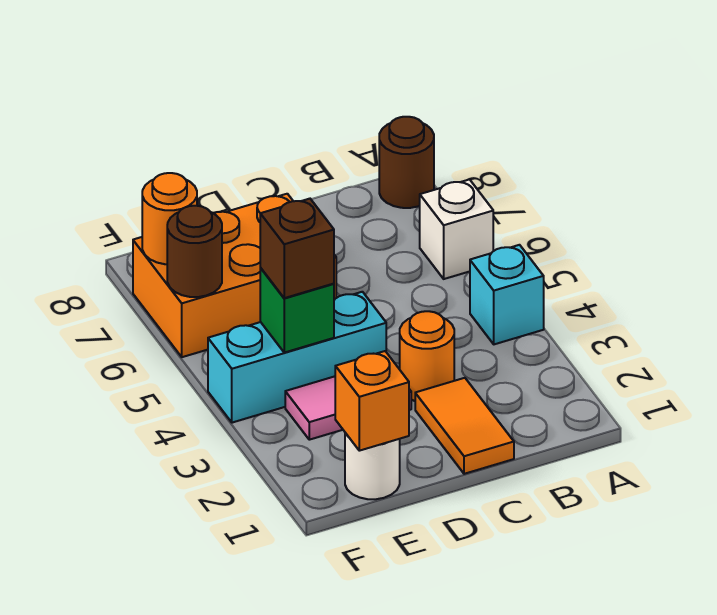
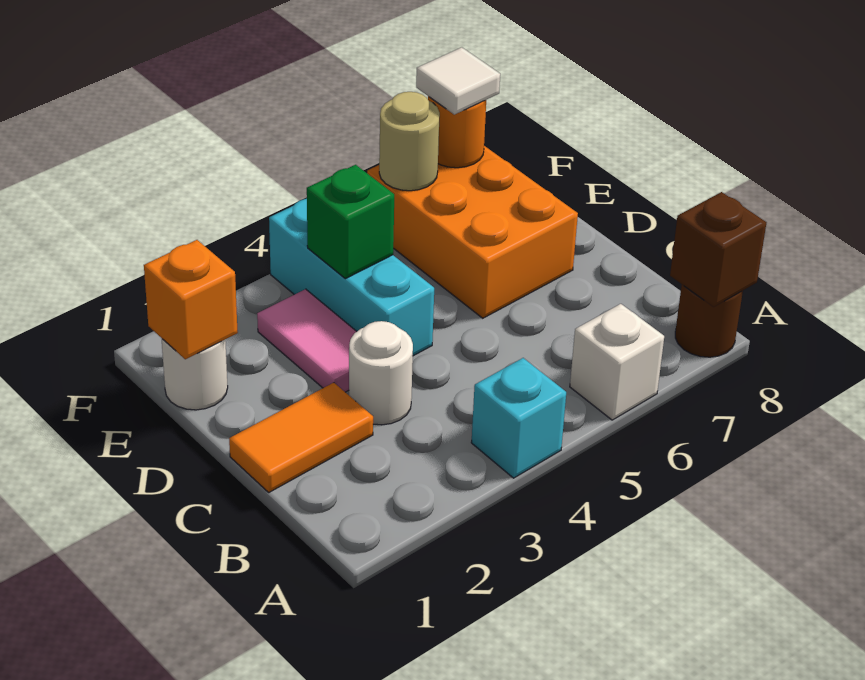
orange round brick C3 level 1 -> white round brick C3 level 1
brown brick E4 level 3 -> brown brick A8 level 2
brown round brick F6 level 2 -> tan round brick F6 level 2
none -> white tile F7 level 3

